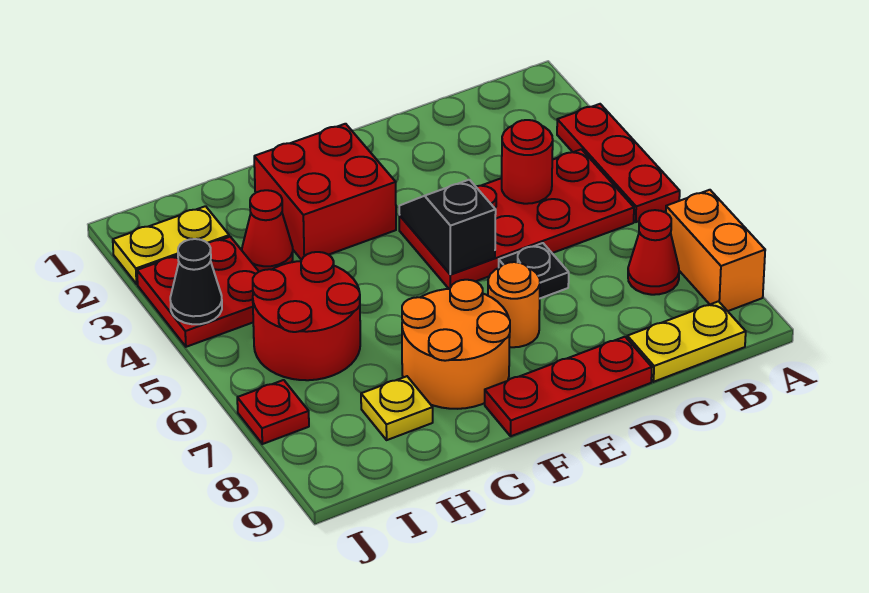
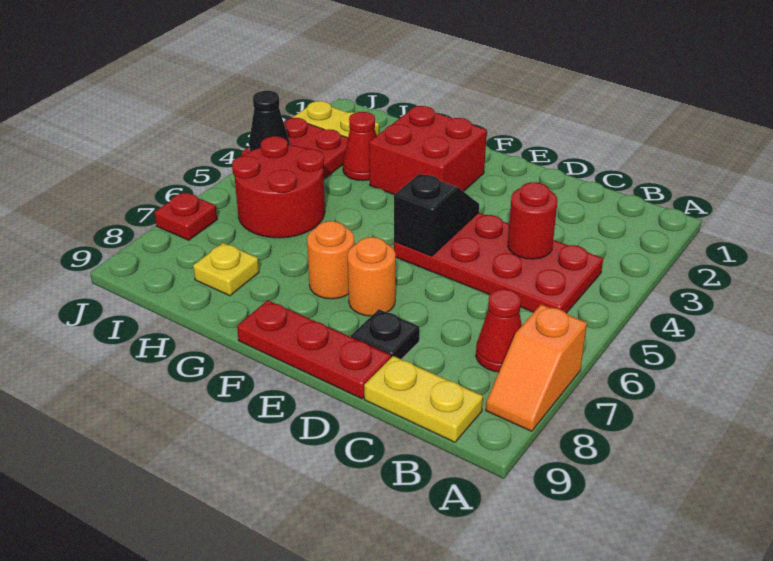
red plate A3:A5 level 1 -> none
orange brick A7:A8 level 1 -> orange slope A7:A8 level 1 top 7
black plate D6 level 1 -> black plate D8 level 1
orange round brick F7:G8 level 1 -> orange round brick F7 level 1

